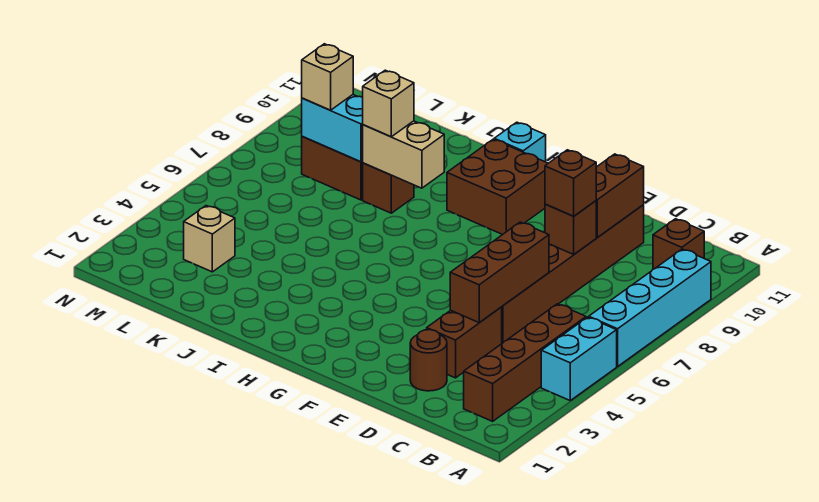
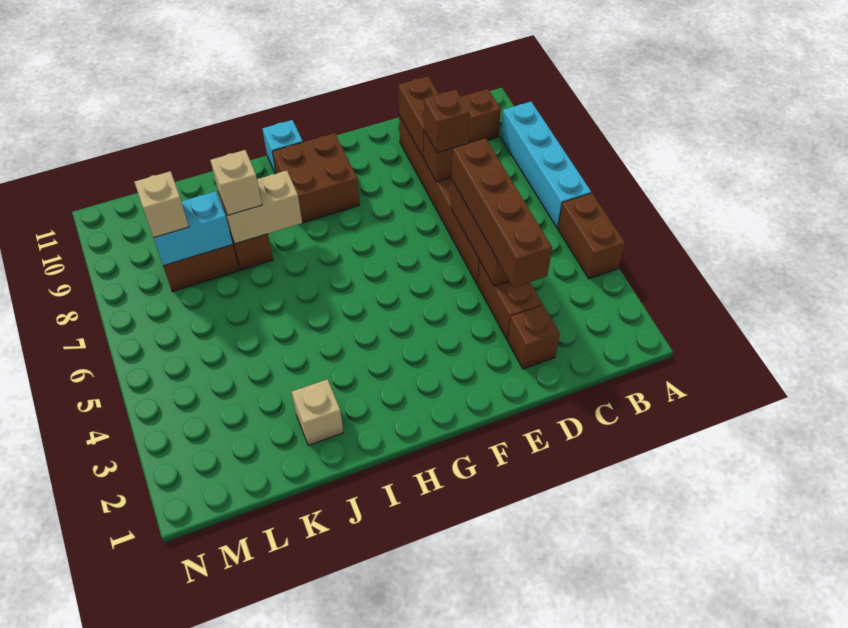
cyan brick A4:A5 level 1 -> brown brick A4:A5 level 1
brown brick B2:B5 level 1 -> brown brick D3:D6 level 3
brown round brick D2 level 1 -> brown brick D2 level 1
tan brick L3 level 1 -> tan brick J2 level 1

